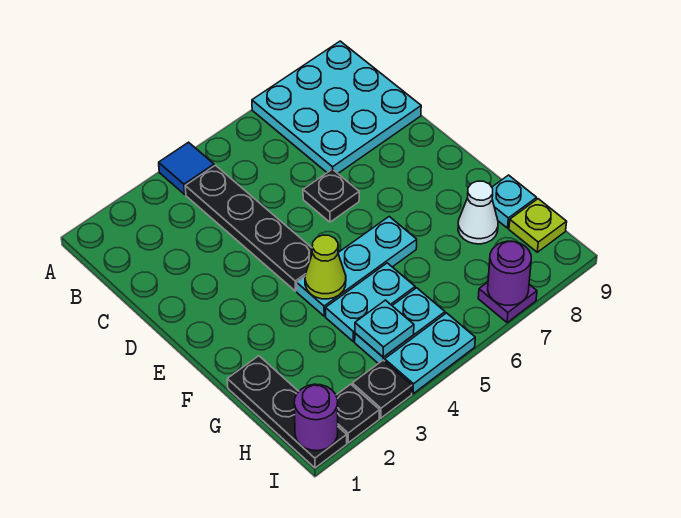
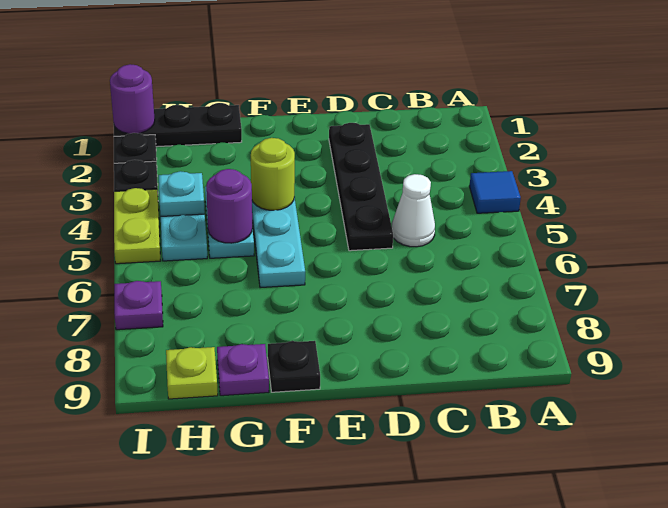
cyan plate A7:C9 level 1 -> none
black plate B4:E4 level 1 -> black plate D2:D5 level 1
black plate D6 level 1 -> black plate F9 level 1
lime cone F4 level 2 -> lime round brick F4 level 2
white cone G8 level 1 -> white cone C5 level 1
cyan plate G9 level 1 -> purple plate G9 level 1
cyan plate I4:I5 level 1 -> lime plate I4:I5 level 1
purple round brick I7 level 2 -> purple round brick G5 level 2

